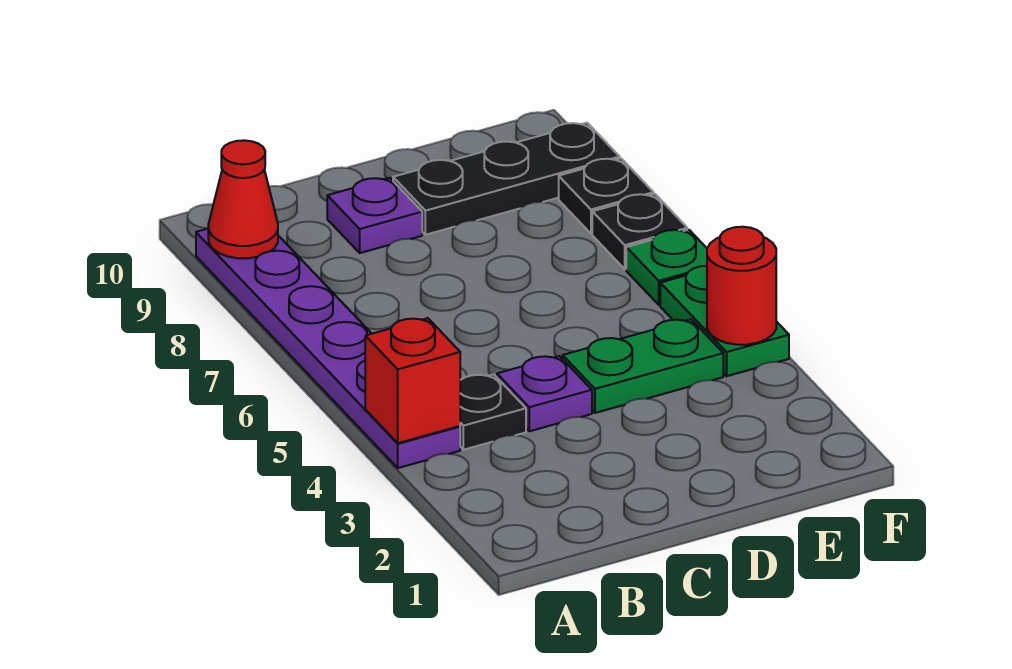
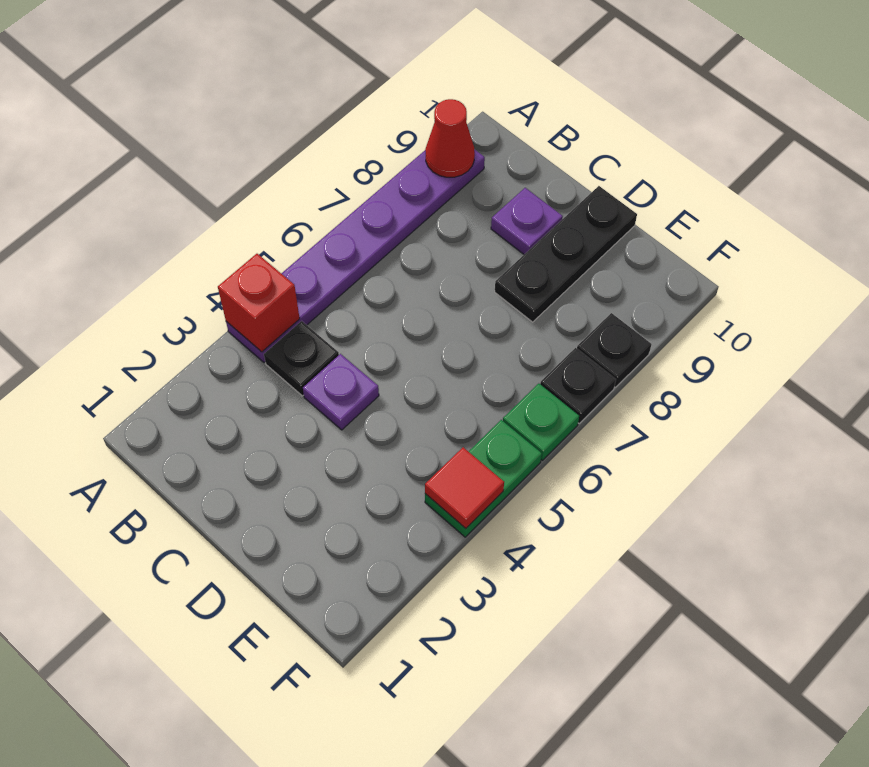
green plate D4:E4 level 1 -> none
black plate D9:F9 level 1 -> black plate D8:D10 level 1
red round brick F4 level 2 -> red tile F4 level 2

